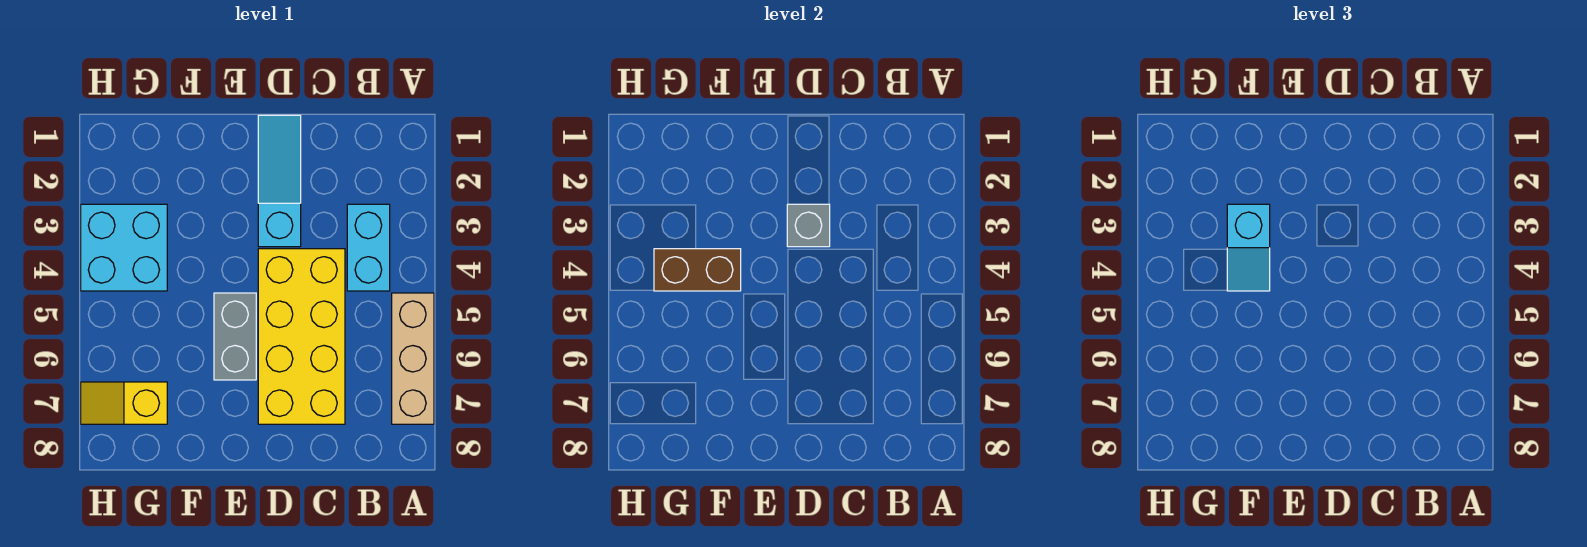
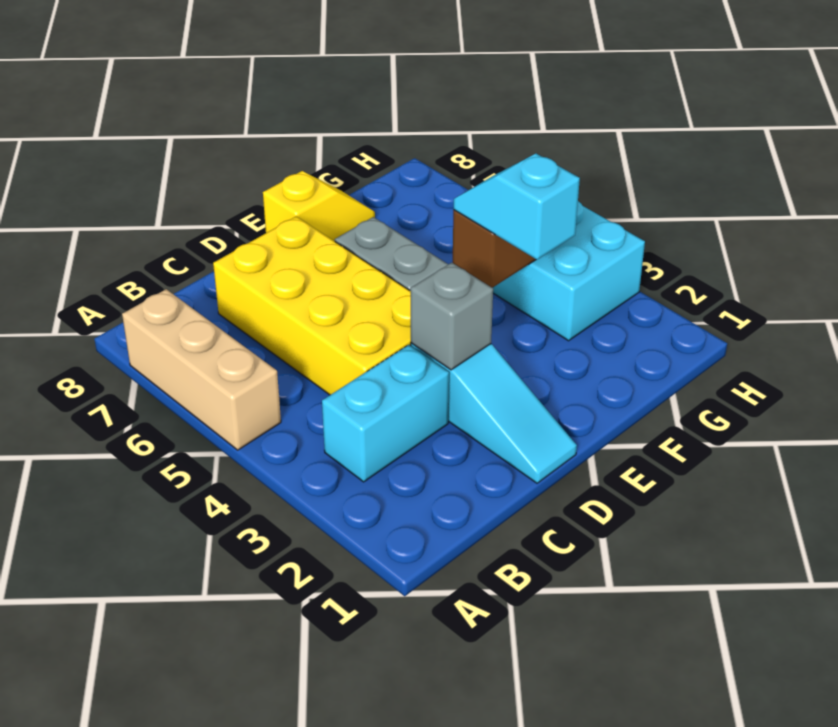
cyan brick B3:B4 level 1 -> cyan brick B3:C3 level 1
yellow slope G7:H7 level 1 top G -> yellow slope E8:F8 level 1 top E

